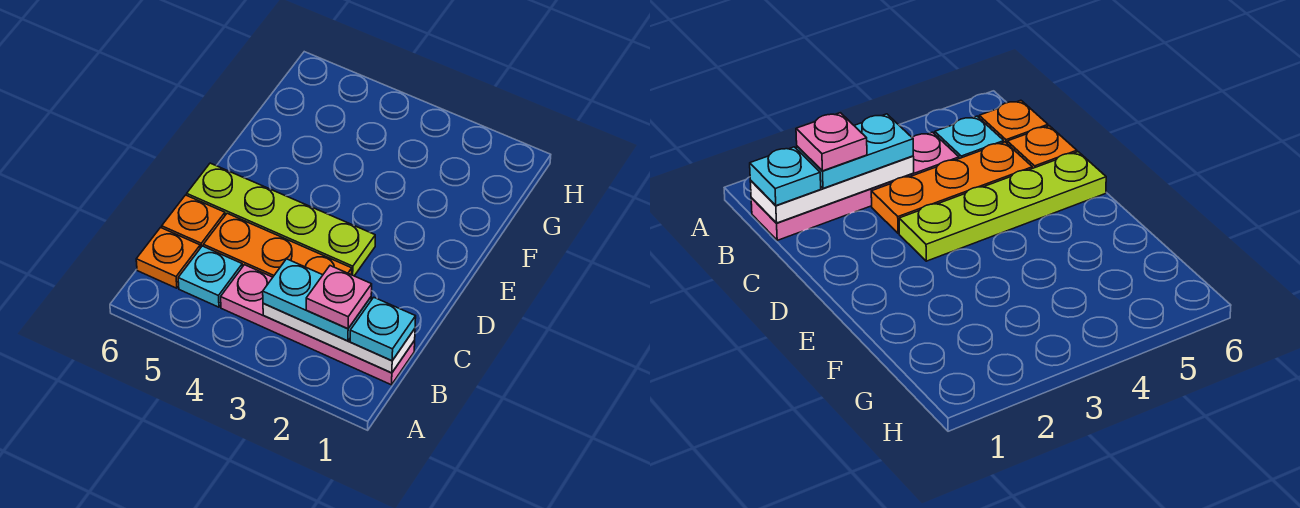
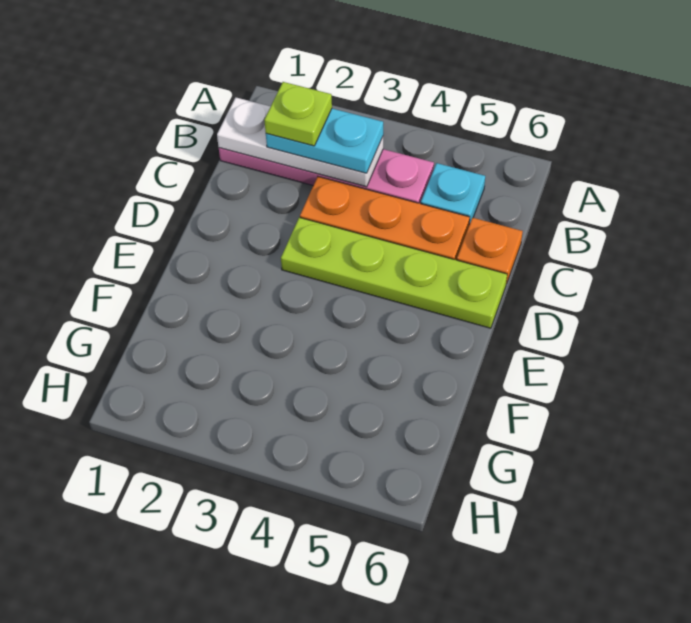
cyan plate B1 level 3 -> none
pink plate B2 level 4 -> lime plate B2 level 4
orange plate B6 level 1 -> none

